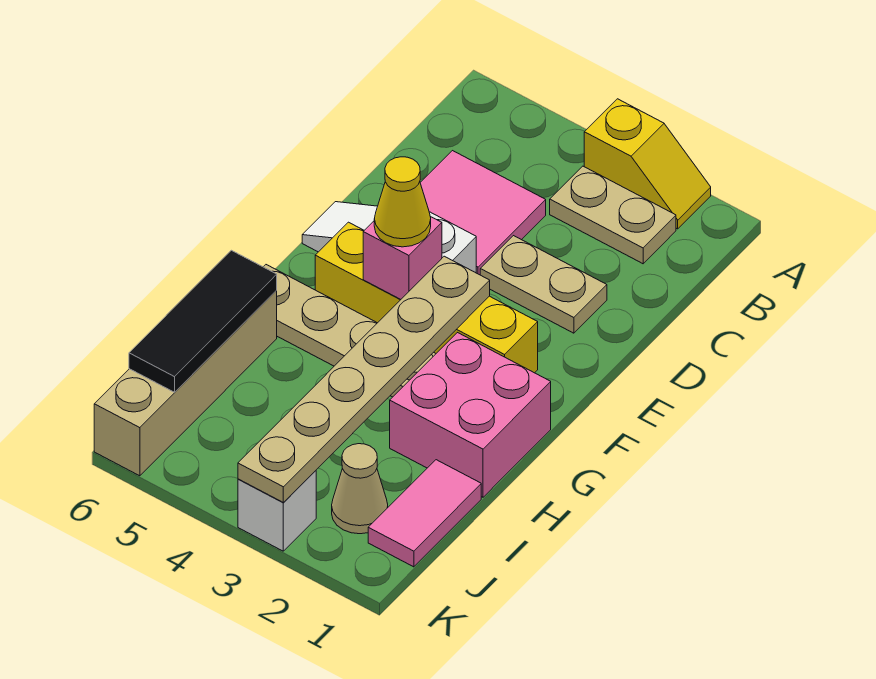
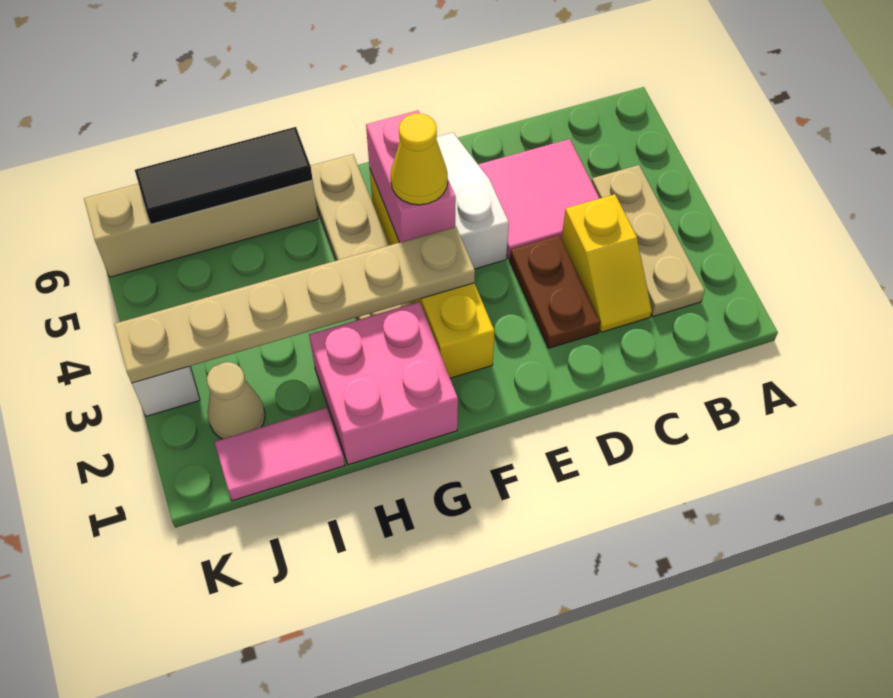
yellow slope A2:A3 level 1 top 3 -> yellow slope C2:C3 level 1 top 3
tan plate B2:B3 level 1 -> tan plate B2:B4 level 1
tan plate D2:D3 level 1 -> brown plate D2:D3 level 1
pink brick F4 level 2 -> pink brick F4:F5 level 2

